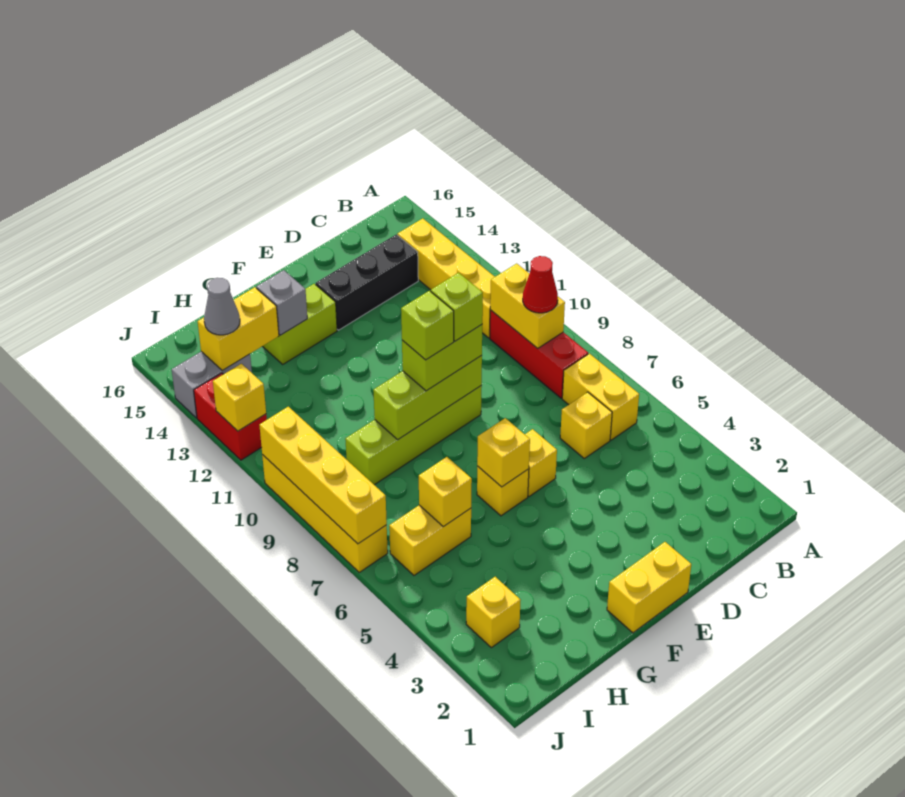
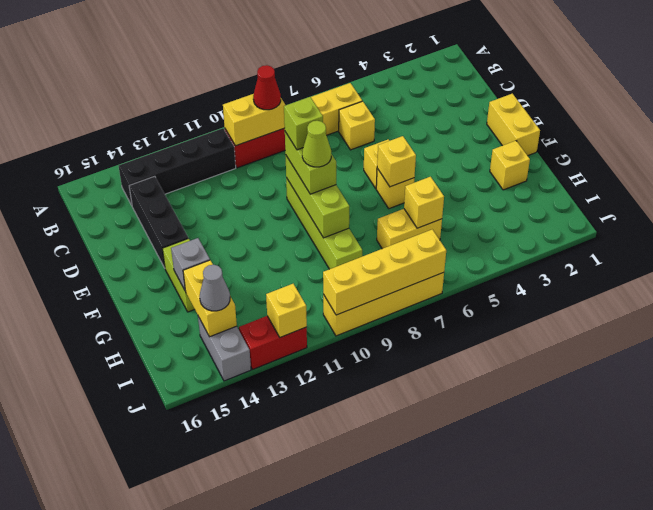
yellow brick B11:B14 level 1 -> black brick B11:B14 level 1
lime brick F9 level 4 -> lime cone F9 level 4
yellow brick H6:I6 level 1 -> yellow brick H6:H7 level 1
yellow brick I3 level 1 -> yellow brick G2 level 1

